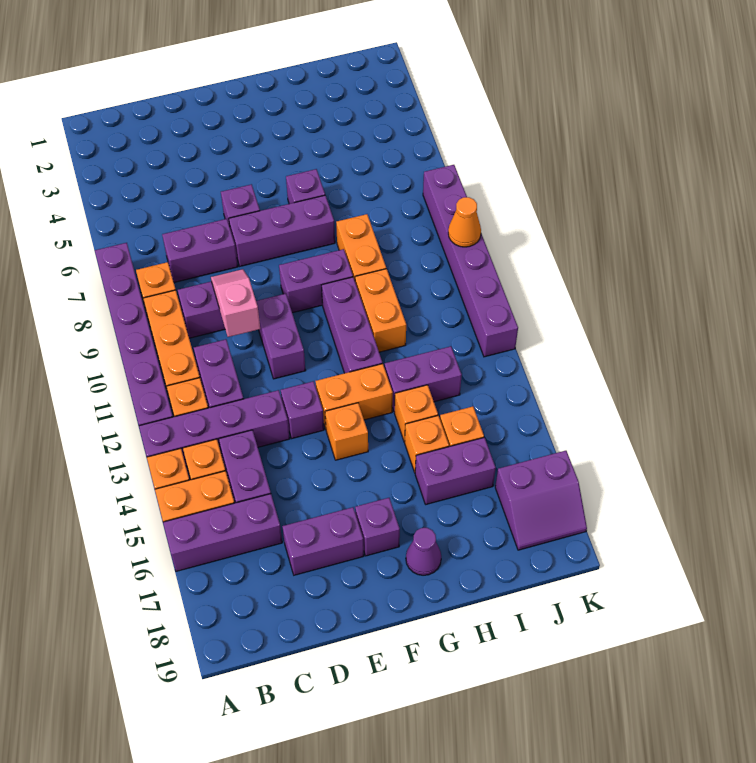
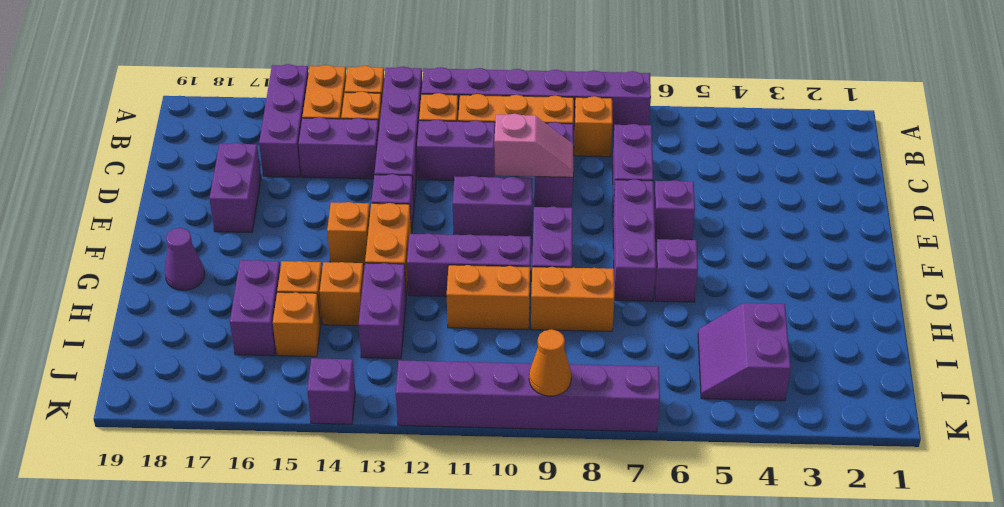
purple brick F17 level 1 -> purple brick K14 level 1
purple slope J17:K18 level 1 top 17 -> purple slope I4:J5 level 1 top 4

